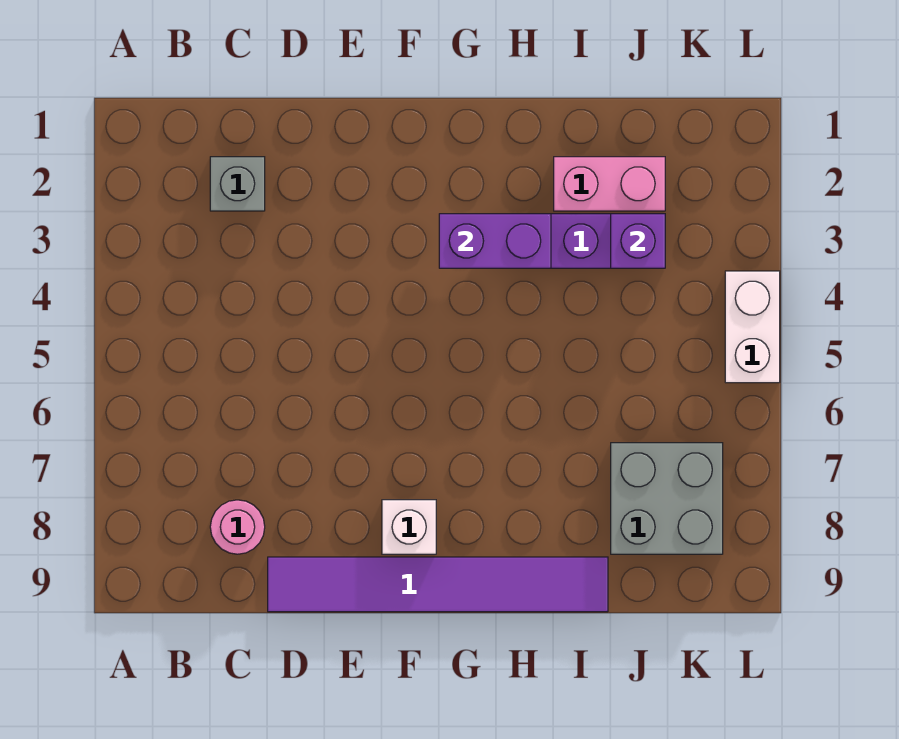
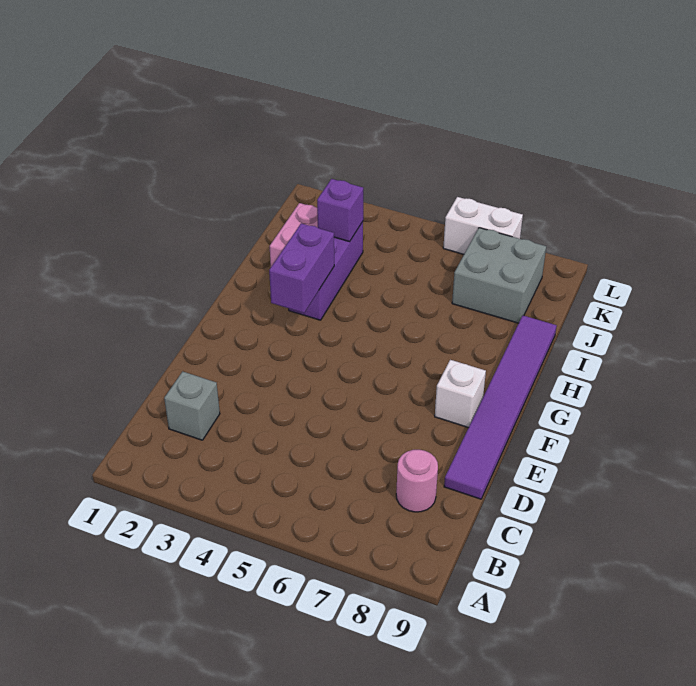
white brick L4:L5 level 1 -> white brick L6:L7 level 1

